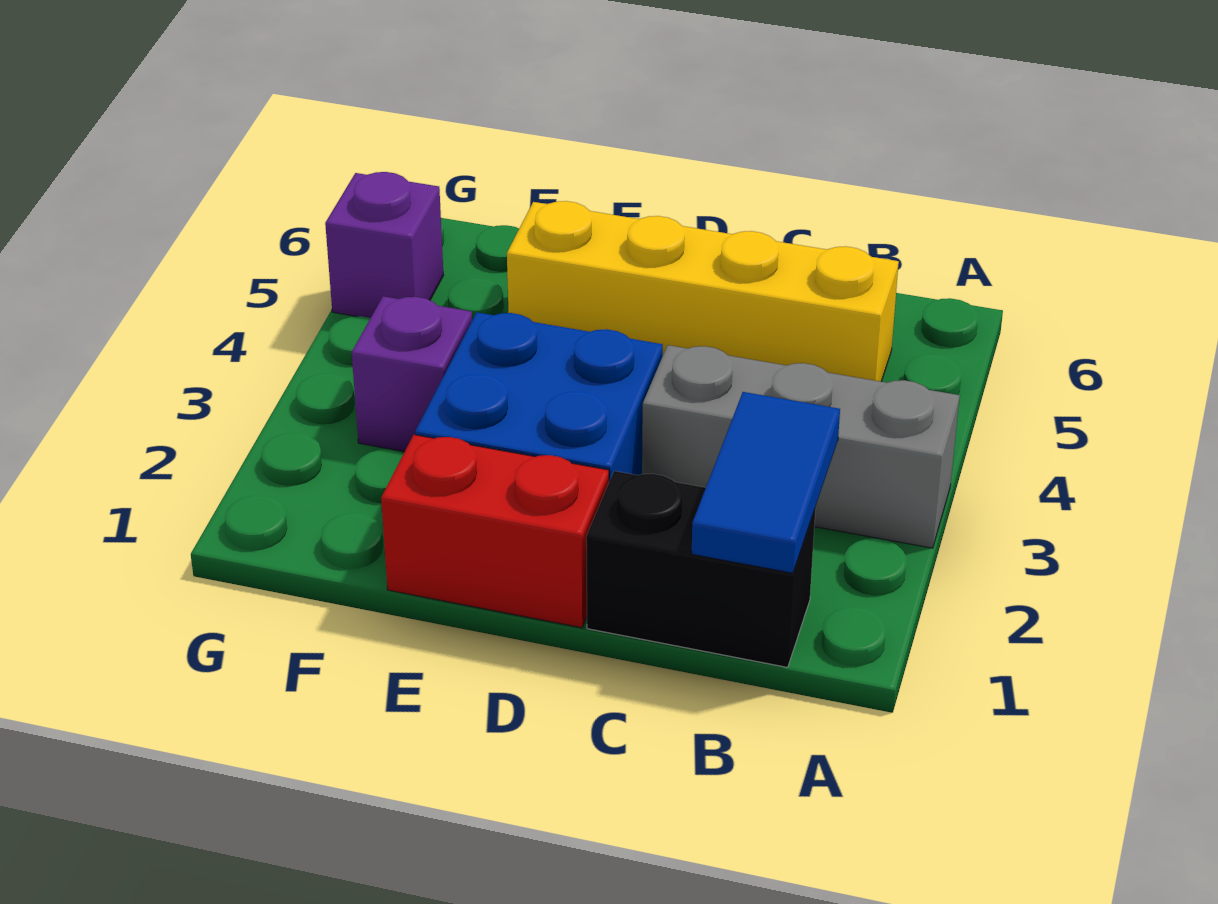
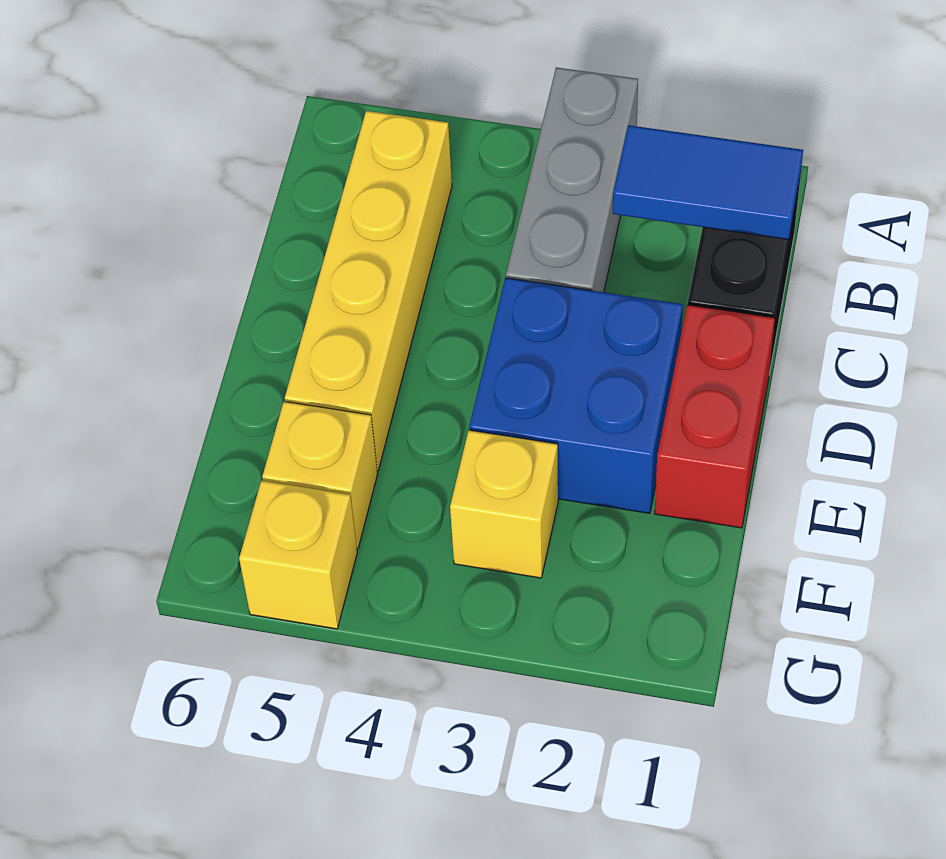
purple brick F3 level 1 -> yellow brick F3 level 1
none -> yellow brick F5 level 1
purple brick G5 level 1 -> yellow brick G5 level 1

